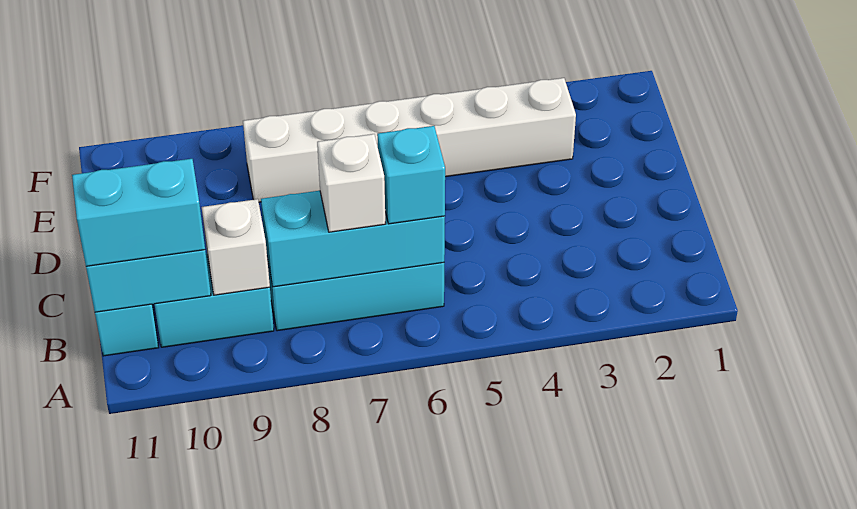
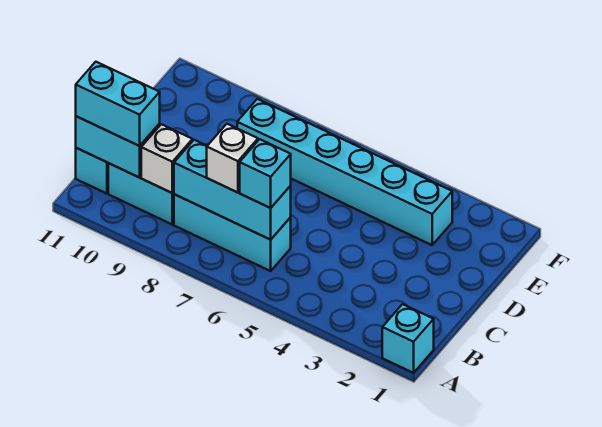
none -> cyan brick A1 level 1
white brick E3:E8 level 1 -> cyan brick E3:E8 level 1

